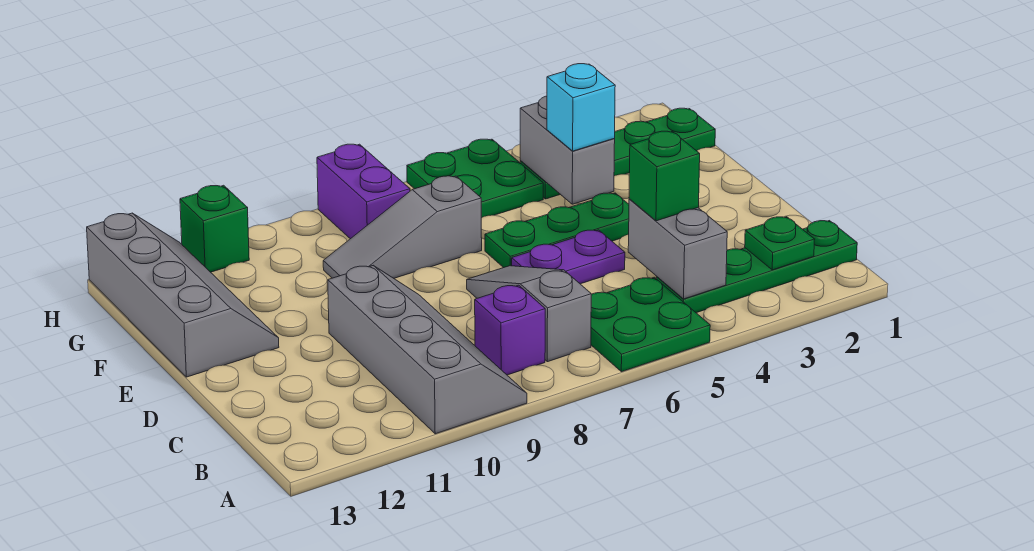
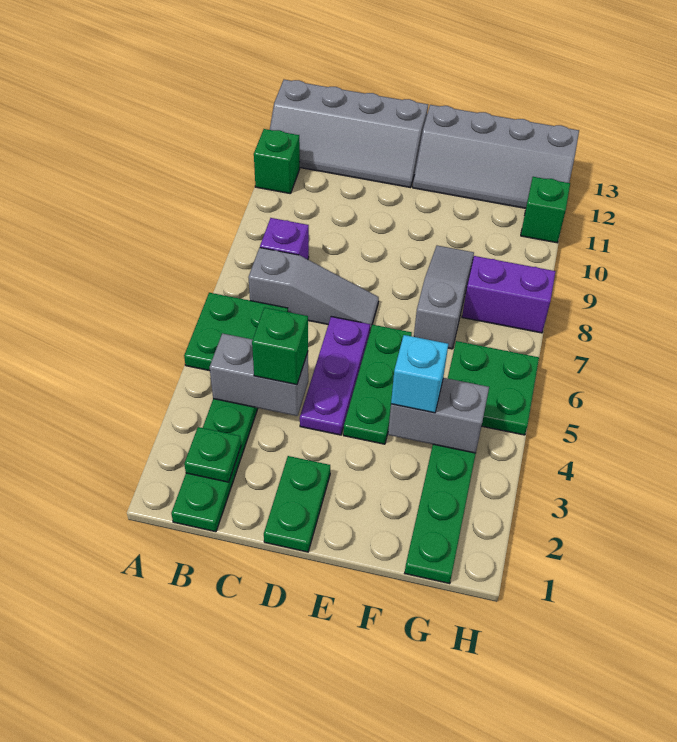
grey slope A9:D10 level 1 top 10 -> grey slope A12:D13 level 1 top 13
none -> green brick A11 level 1
none -> green plate D1:D2 level 1
purple plate D5:D6 level 1 -> purple plate D4:D6 level 1

